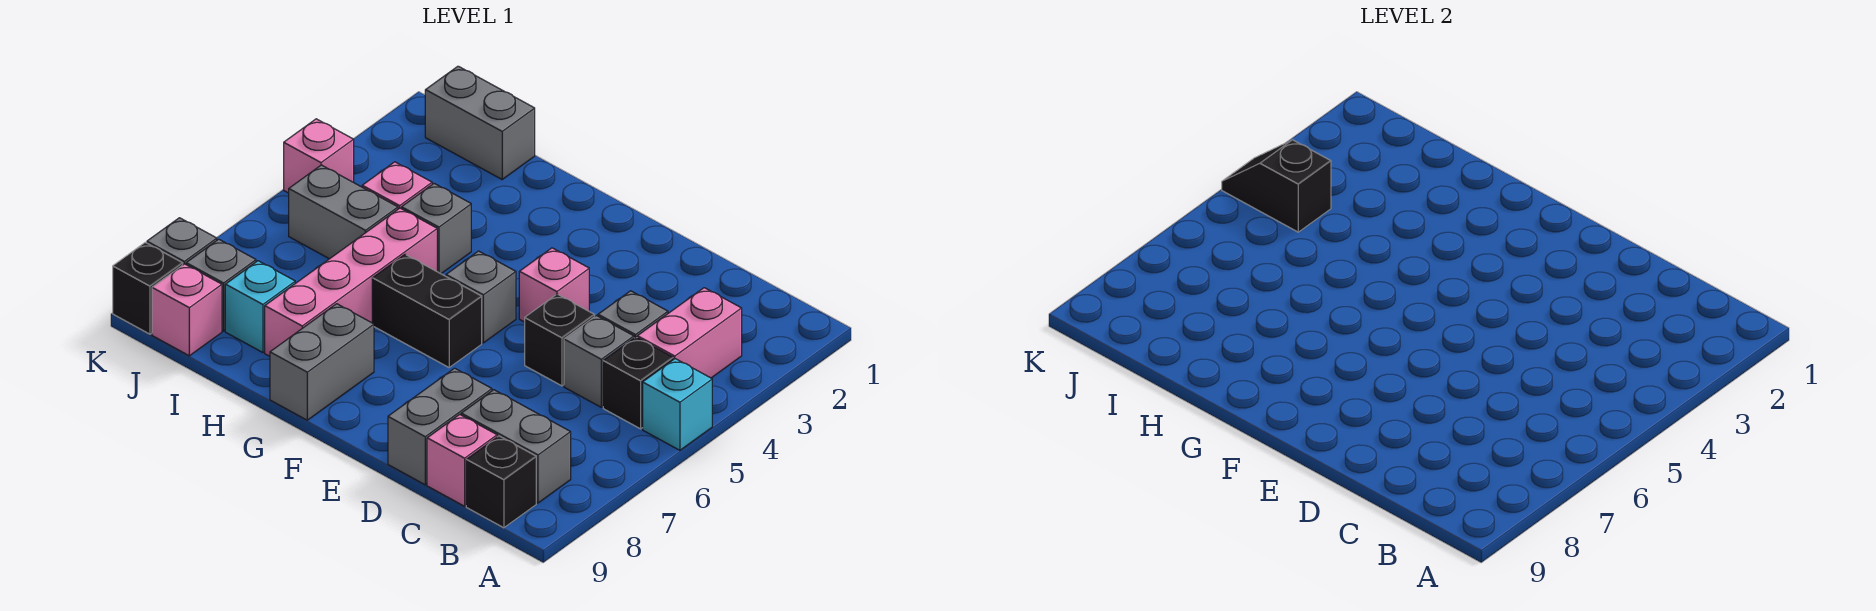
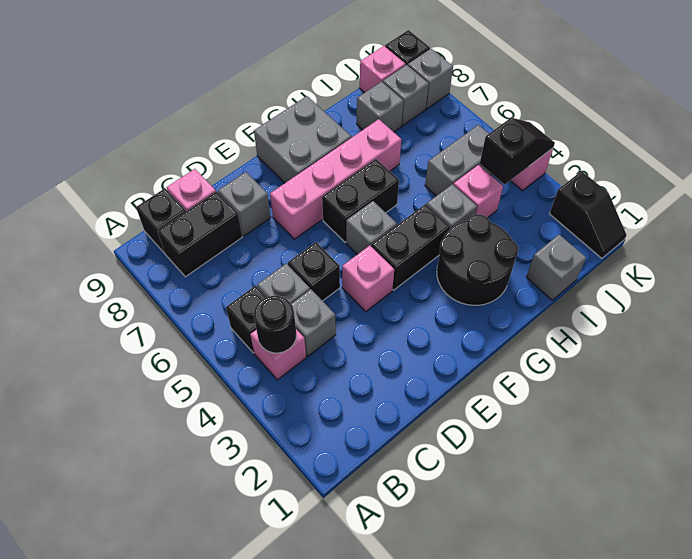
cyan brick A5 level 1 -> none
pink brick B3:B4 level 1 -> pink brick B4 level 1
none -> black round brick B4 level 2
grey brick B8:C8 level 1 -> black brick B8:C8 level 1
grey brick D8:D9 level 1 -> grey brick D8 level 1
none -> black brick F4:G4 level 1
none -> black round brick G2:H3 level 1
grey brick G8:G9 level 1 -> grey brick F8:G9 level 1
pink brick H5:H8 level 1 -> pink brick E7:H7 level 1
grey brick I1:J1 level 1 -> grey brick I1 level 1
cyan brick I8 level 1 -> grey brick I8 level 1
none -> black slope K1:K2 level 1 top 2

